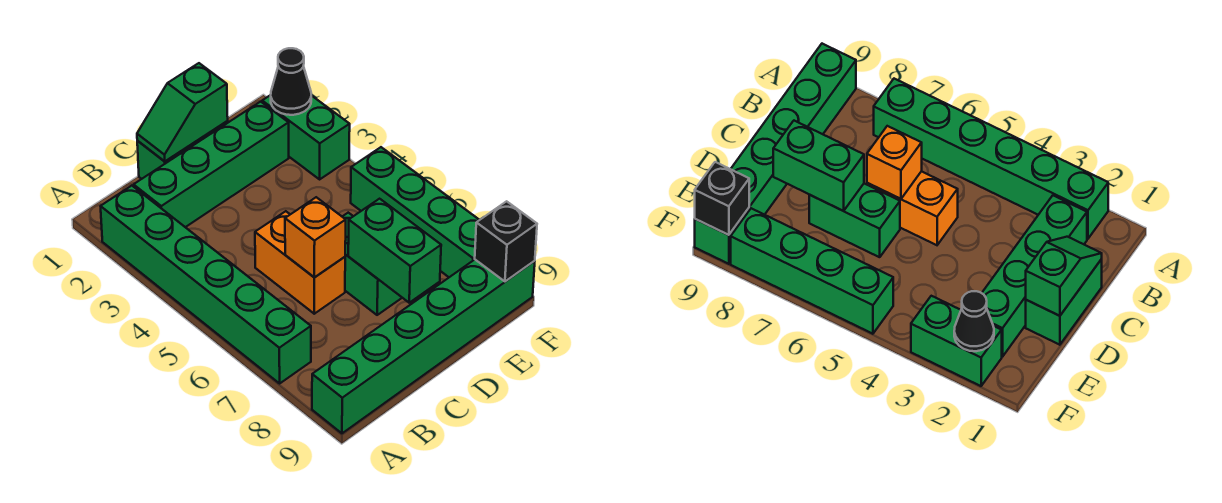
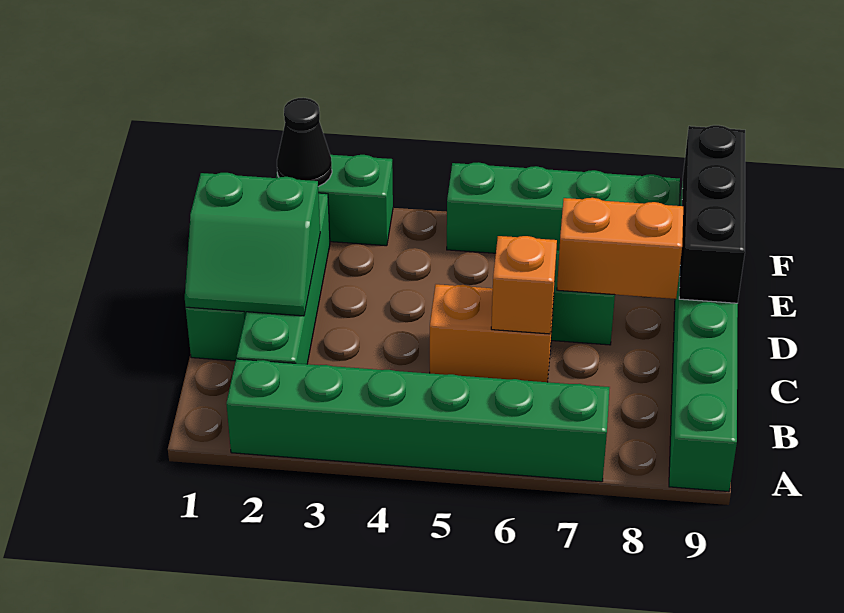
green slope C1:D1 level 2 top D -> green slope C1:D2 level 2 top D
green brick D7:D8 level 2 -> orange brick D7:D8 level 2
black brick F9 level 2 -> black brick D9:F9 level 2

